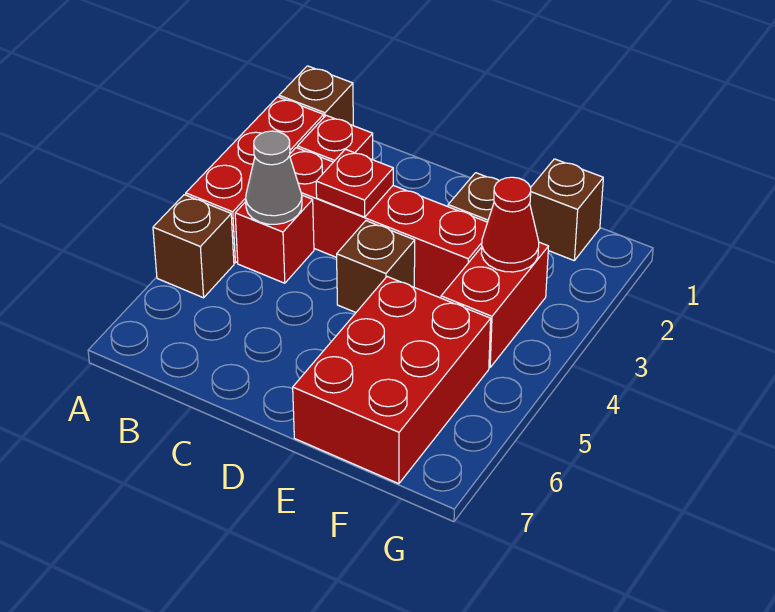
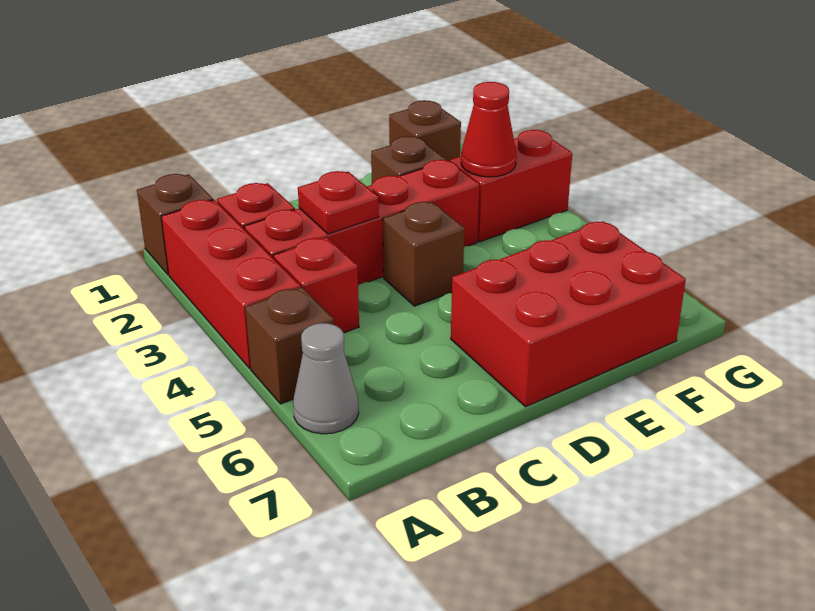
grey cone B4 level 2 -> grey cone A6 level 1
red brick E5:F7 level 1 -> red brick D6:F7 level 1
red brick F3:F4 level 1 -> red brick F3:G3 level 1

